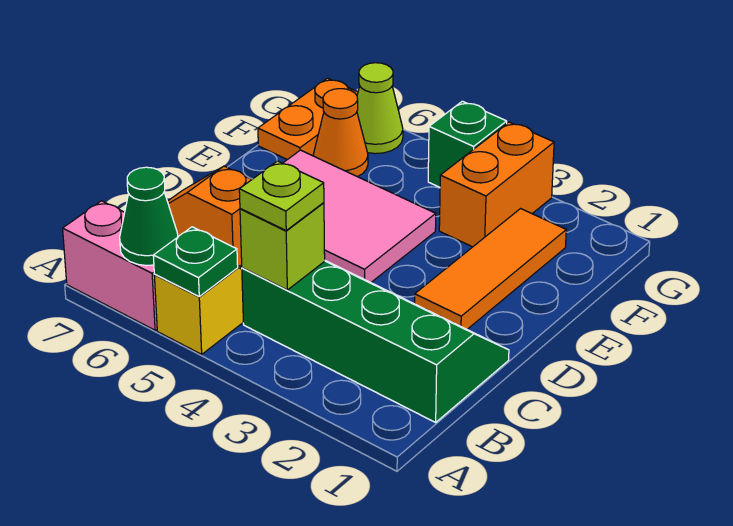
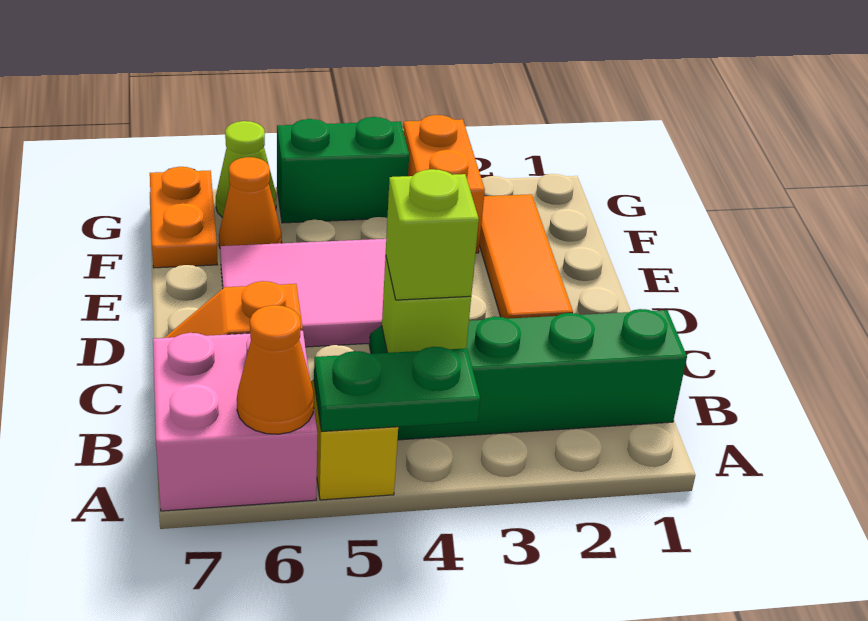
green plate A5 level 2 -> green plate A4:A5 level 2
pink brick A6:A7 level 1 -> pink brick A6:B7 level 1
green cone A6 level 2 -> orange cone A6 level 2
lime plate B4 level 3 -> lime brick B4 level 3
green brick G4 level 1 -> green brick G4:G5 level 1

